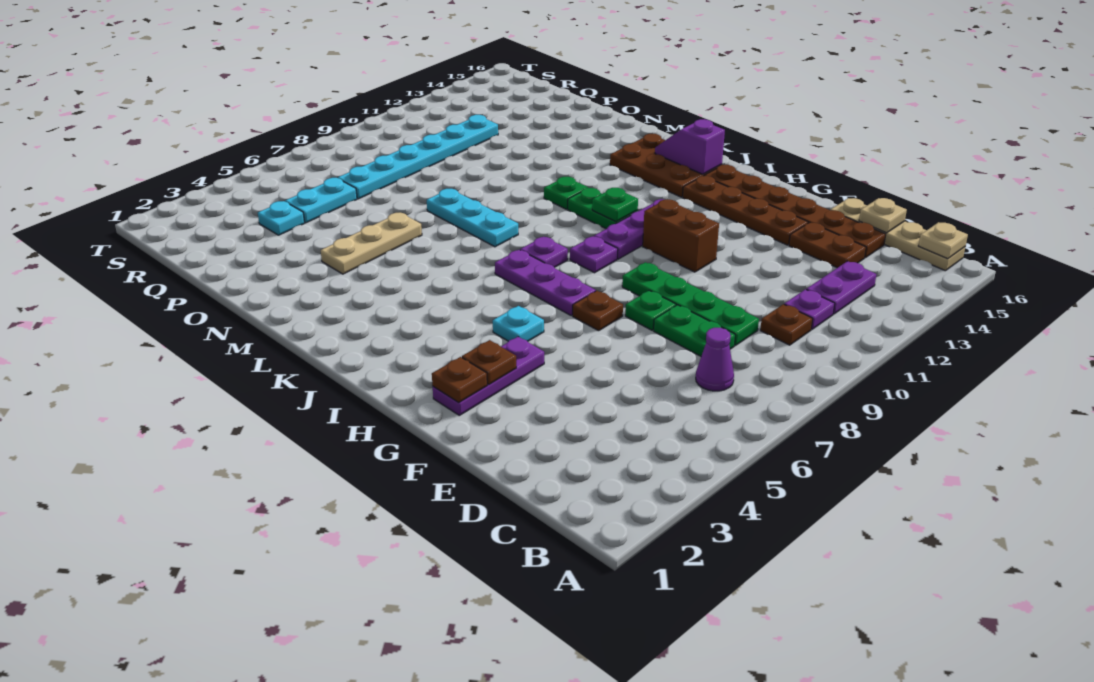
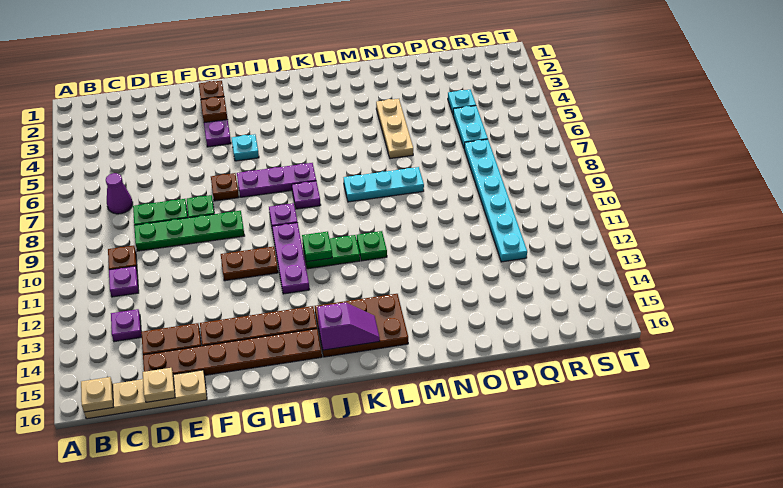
purple plate C12:C13 level 1 -> purple plate C13 level 1
brown brick G11:H11 level 1 -> brown plate G11:H11 level 1

